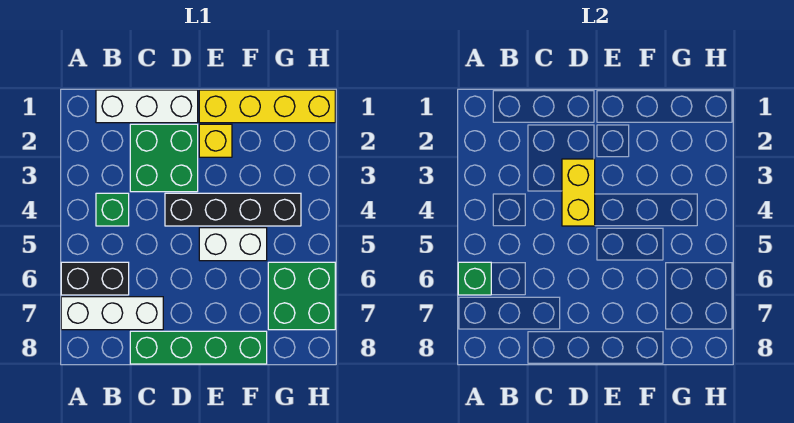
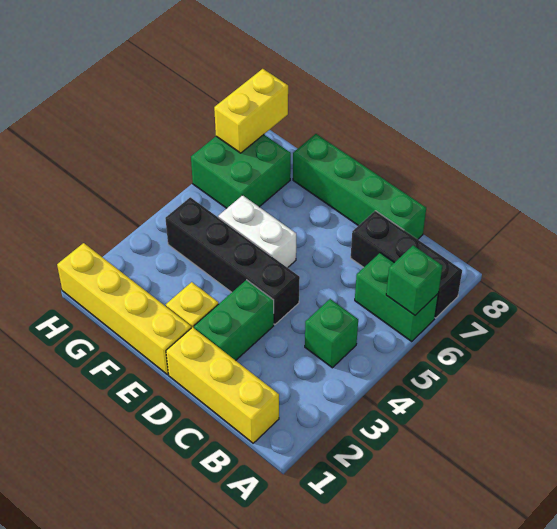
black brick A6:B6 level 1 -> green brick A6:B6 level 1
white brick A7:C7 level 1 -> black brick A7:C7 level 1
white brick B1:D1 level 1 -> yellow brick B1:D1 level 1
green brick C2:D3 level 1 -> green brick D2:D3 level 1
yellow brick D3:D4 level 2 -> yellow brick H7:H8 level 2

